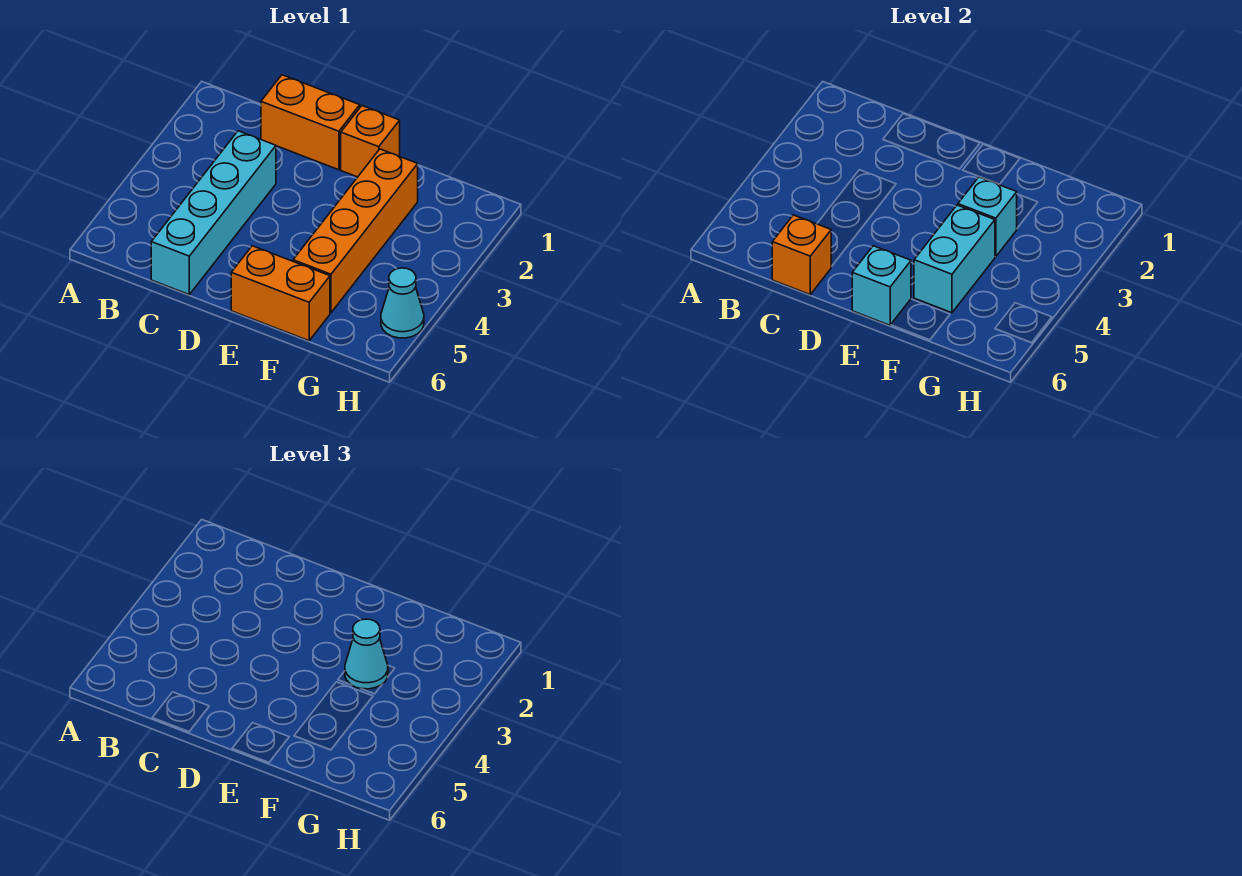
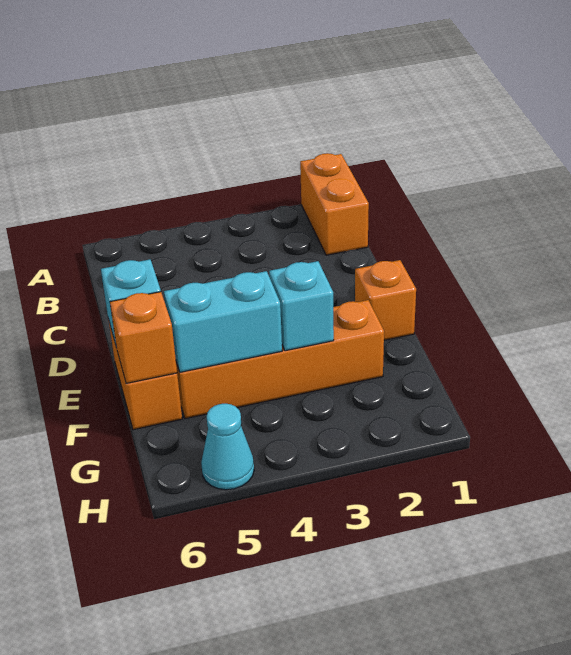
orange brick C1:D1 level 1 -> orange brick A1:B1 level 1
cyan brick C3:C6 level 1 -> none
orange brick C6 level 2 -> orange brick F6 level 2
cyan cone F3 level 3 -> none

